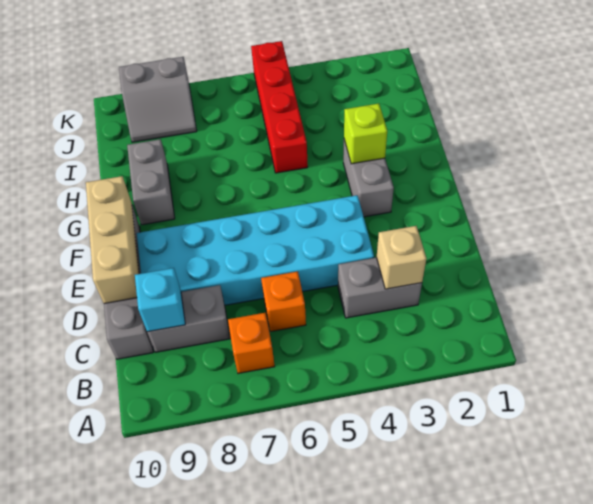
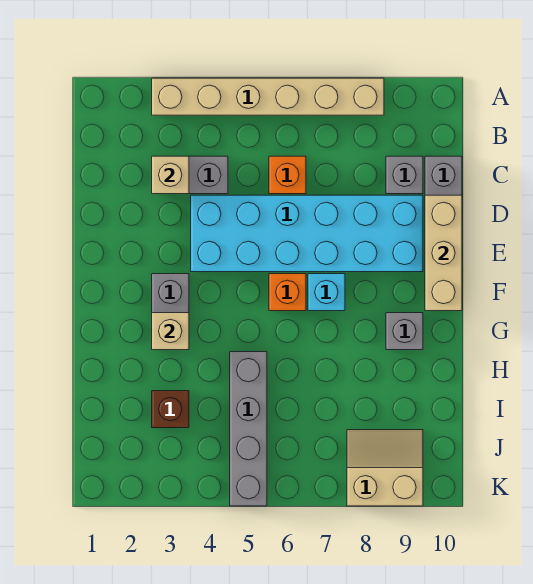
none -> tan brick A3:A8 level 1
orange brick B7 level 1 -> orange brick F6 level 1
grey brick C8:C9 level 1 -> grey brick C9 level 1
cyan brick C9 level 2 -> cyan brick F7 level 1
lime brick G3 level 2 -> tan brick G3 level 2
grey brick G9:H9 level 1 -> grey brick G9 level 1
red brick H5:K5 level 1 -> grey brick H5:K5 level 1
none -> brown brick I3 level 1
grey slope J8:K9 level 1 top K -> tan slope J8:K9 level 1 top K

